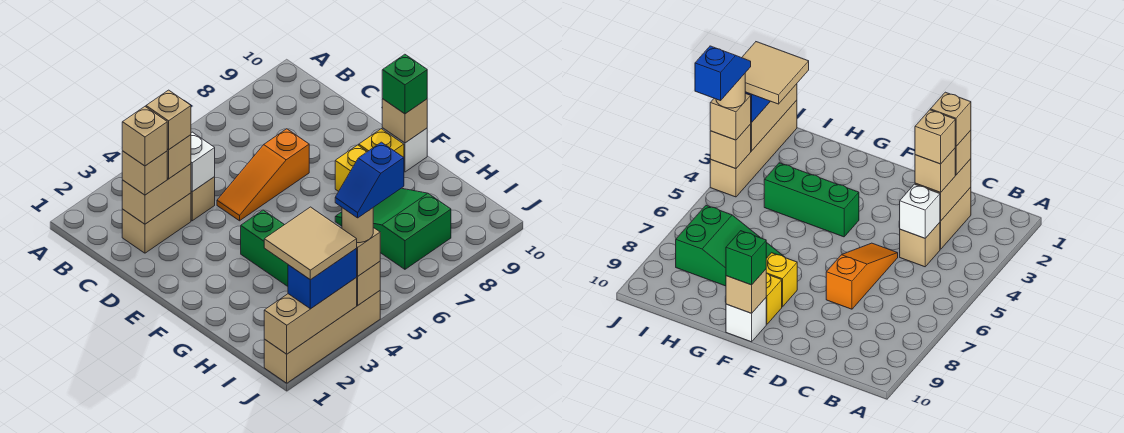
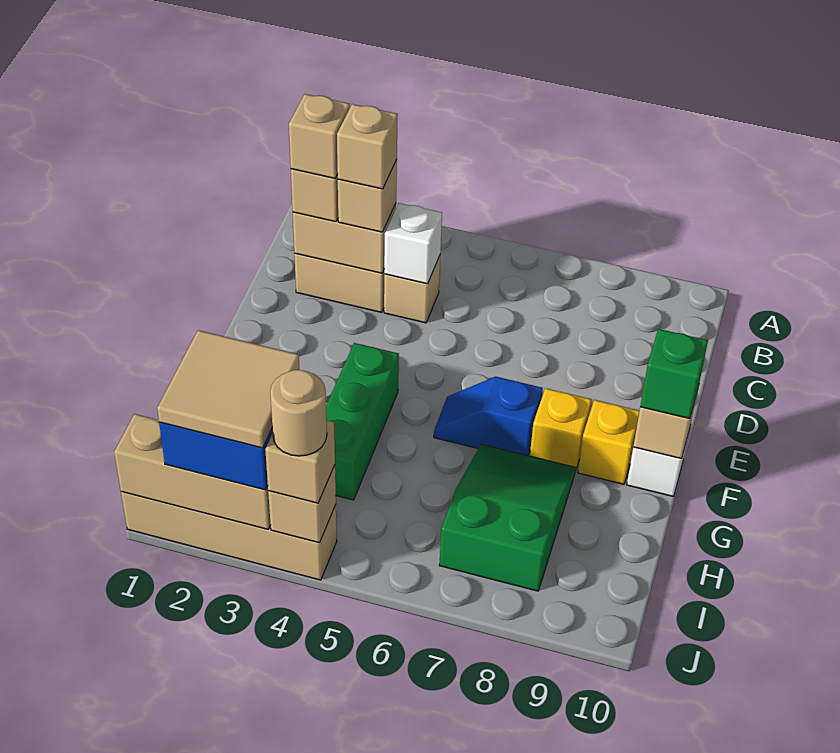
orange slope D5:D7 level 1 top 7 -> none
blue slope J4:J5 level 5 top 5 -> blue slope F6:F7 level 1 top 7

